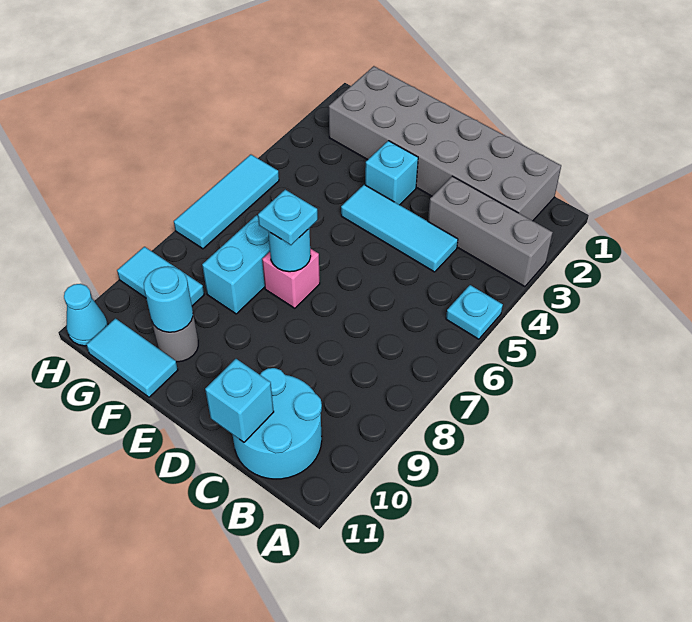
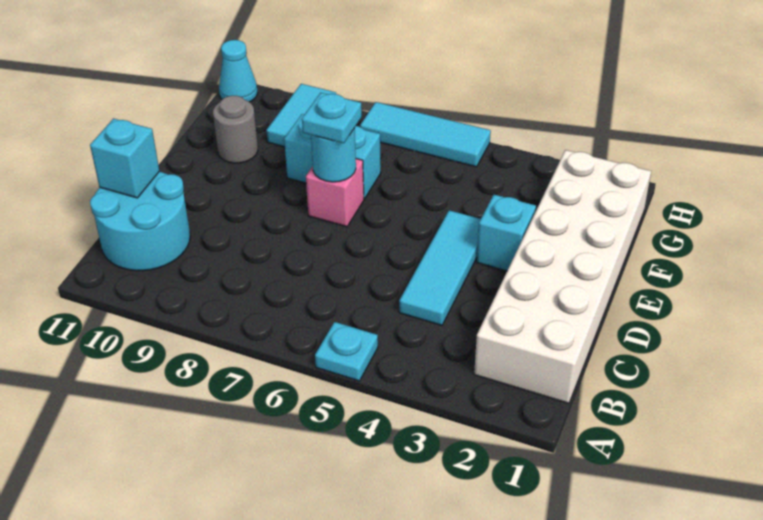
grey brick A3:C3 level 1 -> none
grey brick B1:G2 level 1 -> white brick B1:G2 level 1
cyan round brick F10 level 2 -> none
cyan tile F11:G11 level 1 -> none

